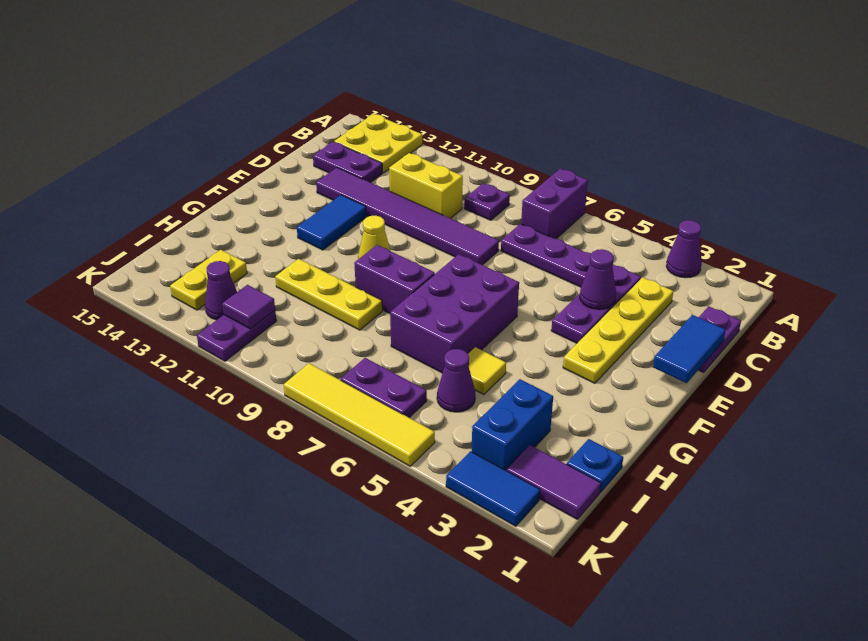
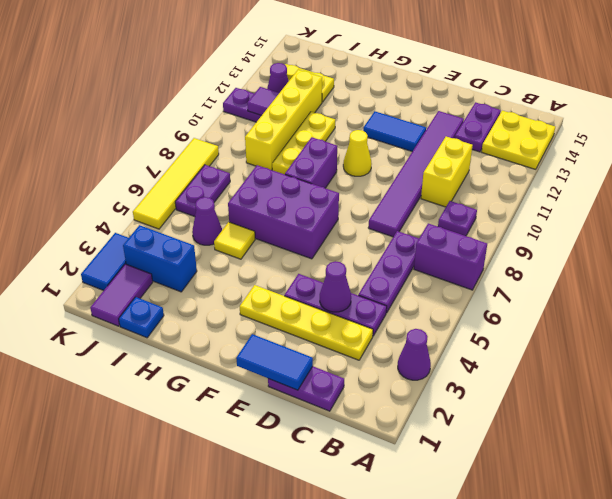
none -> yellow brick I9:I12 level 1

